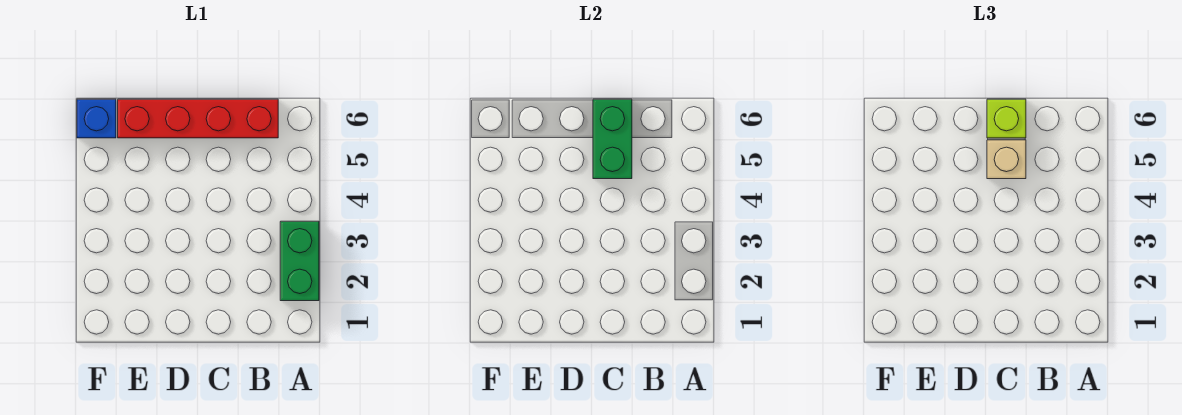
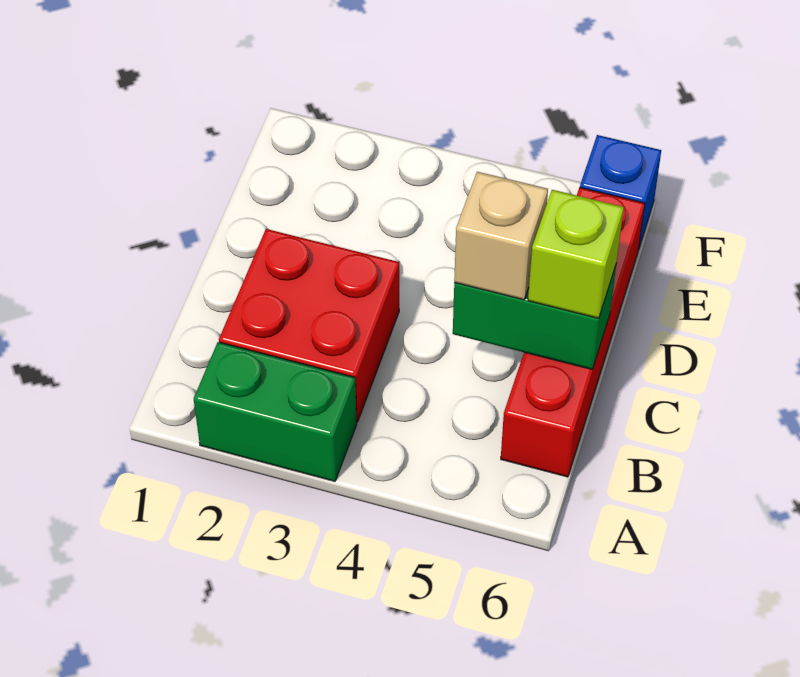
none -> red brick B2:C3 level 1

